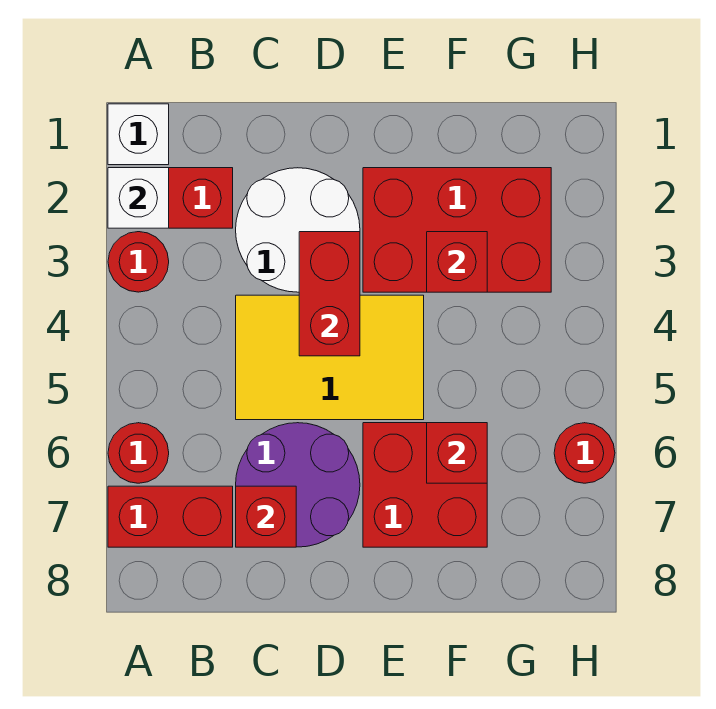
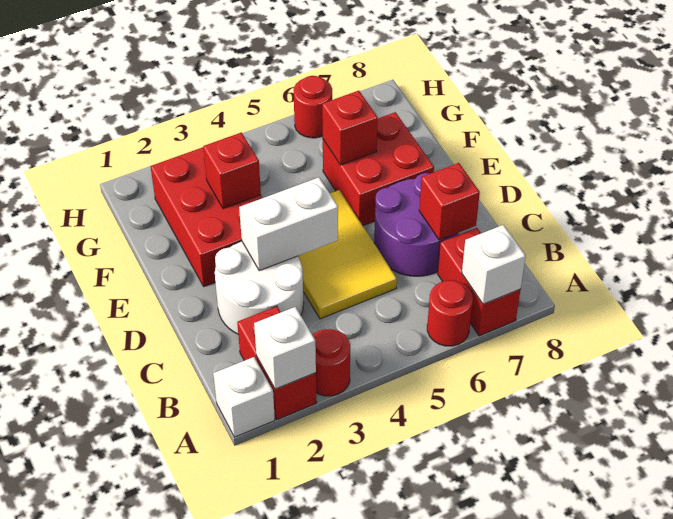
none -> white brick A7 level 2
red brick D3:D4 level 2 -> white brick D3:D4 level 2

